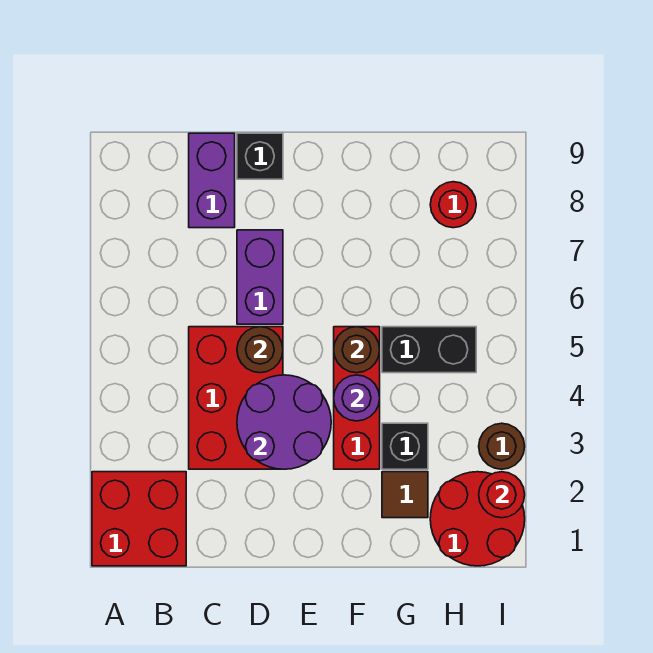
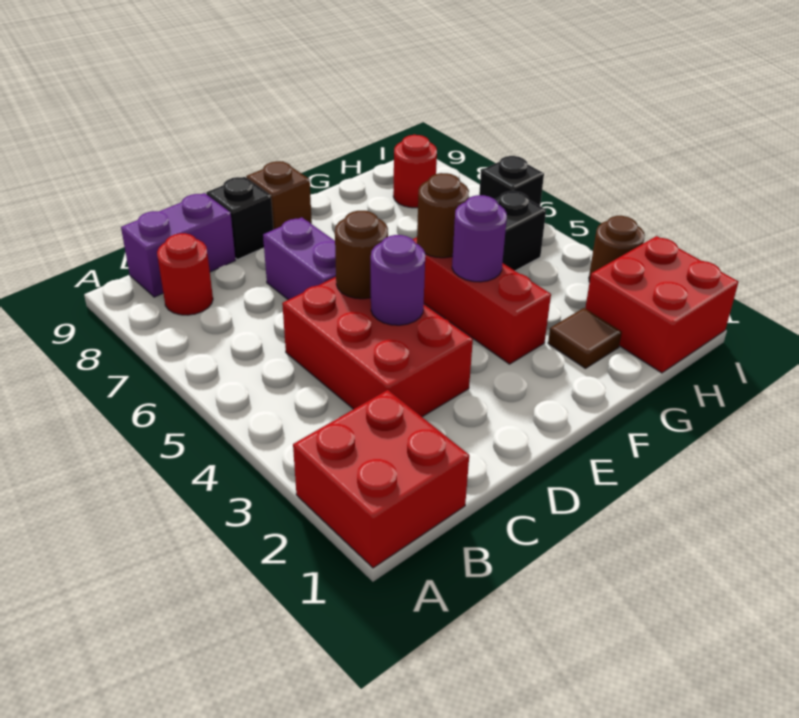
purple brick C8:C9 level 1 -> purple brick B9:C9 level 1
purple round brick D3:E4 level 2 -> purple round brick D4 level 2
none -> brown brick E9 level 1
black brick G3 level 1 -> black brick I6 level 1
red round brick H1:I2 level 1 -> red brick H1:I2 level 1
red round brick I2 level 2 -> red round brick B8 level 1

